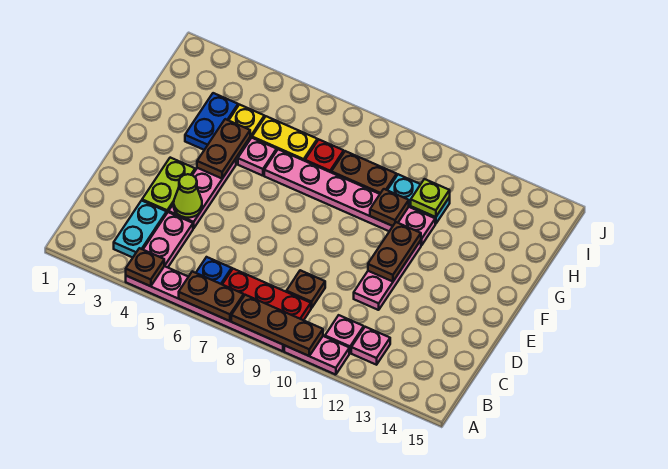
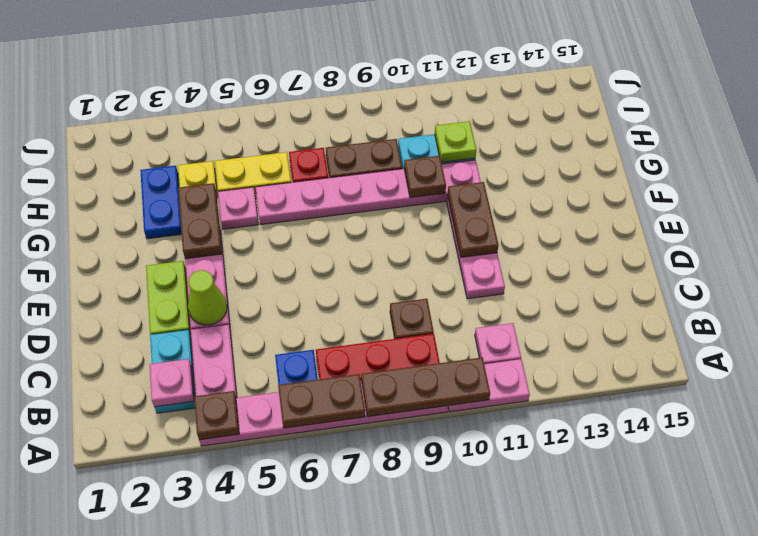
pink plate B12 level 1 -> pink plate B3 level 2

